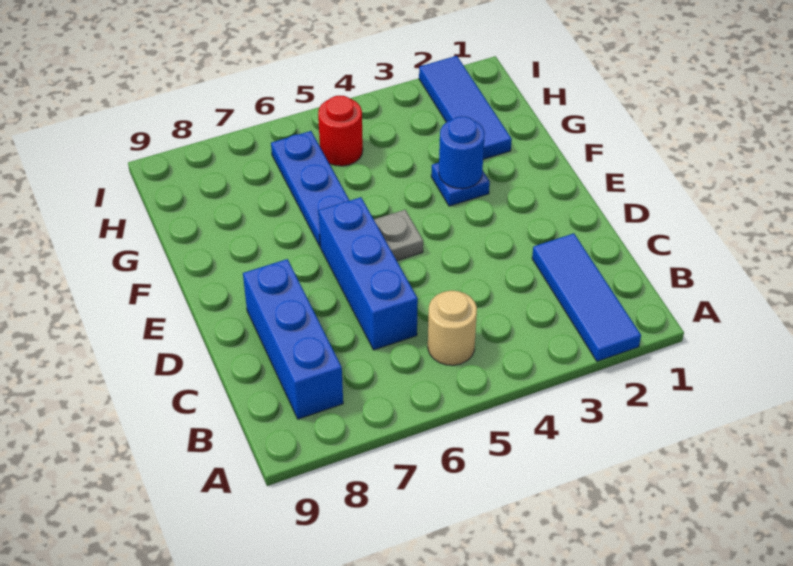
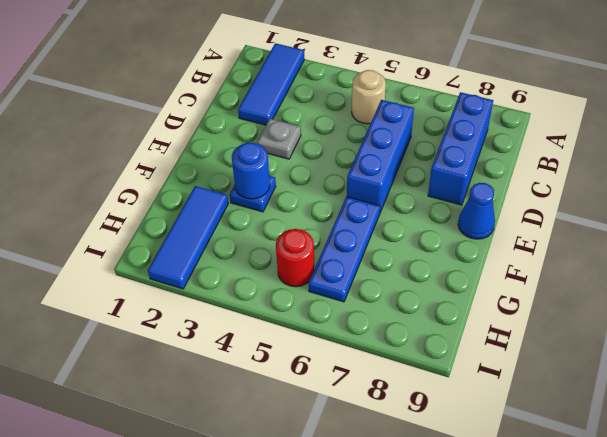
grey plate E5 level 1 -> grey plate D3 level 1
none -> blue cone E9 level 1

